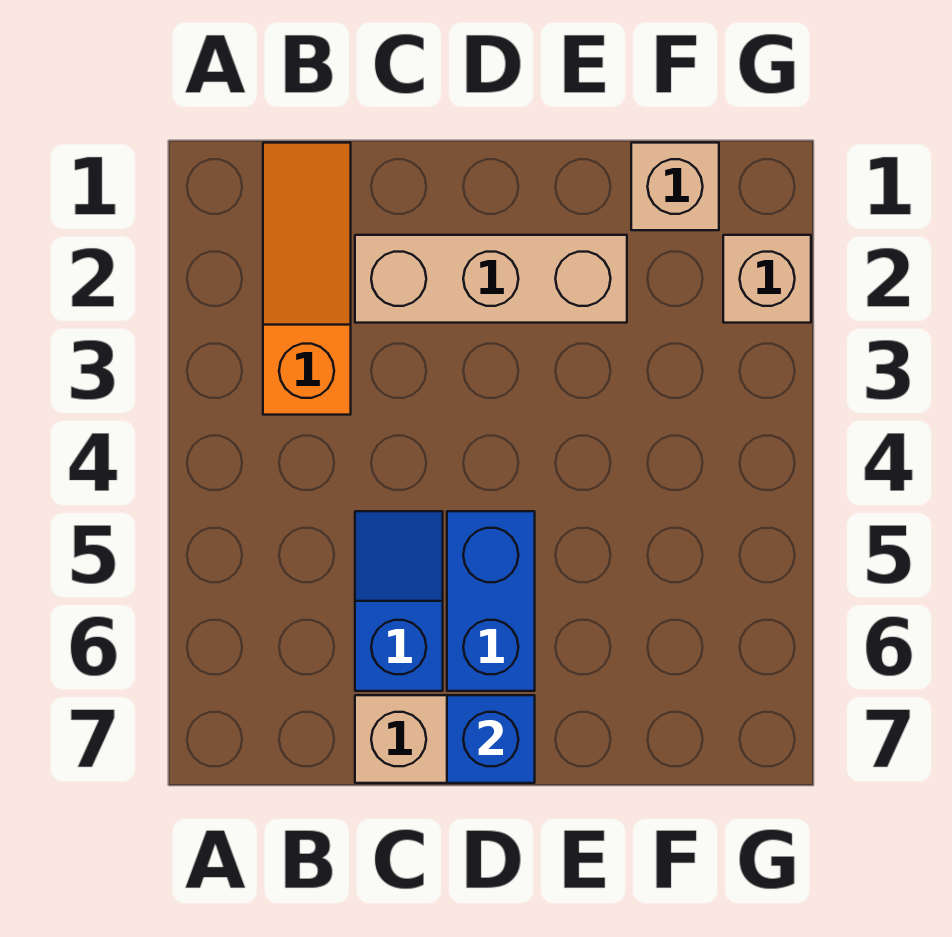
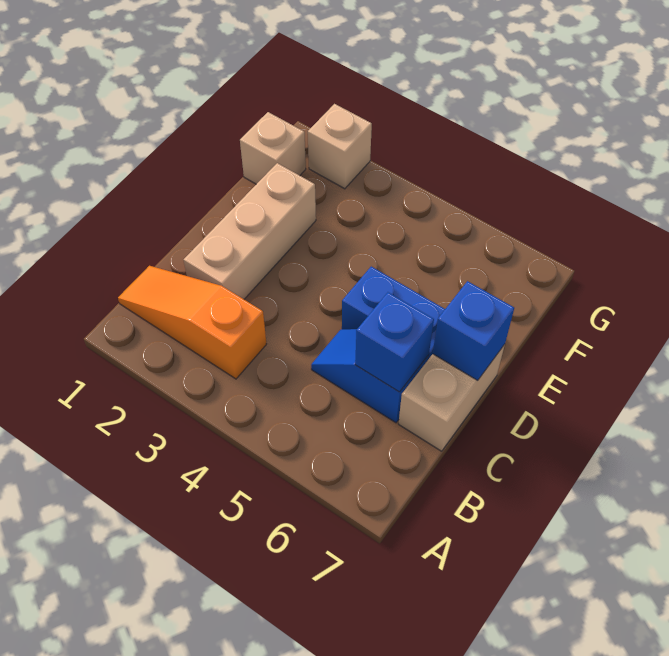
none -> blue brick C6 level 2

